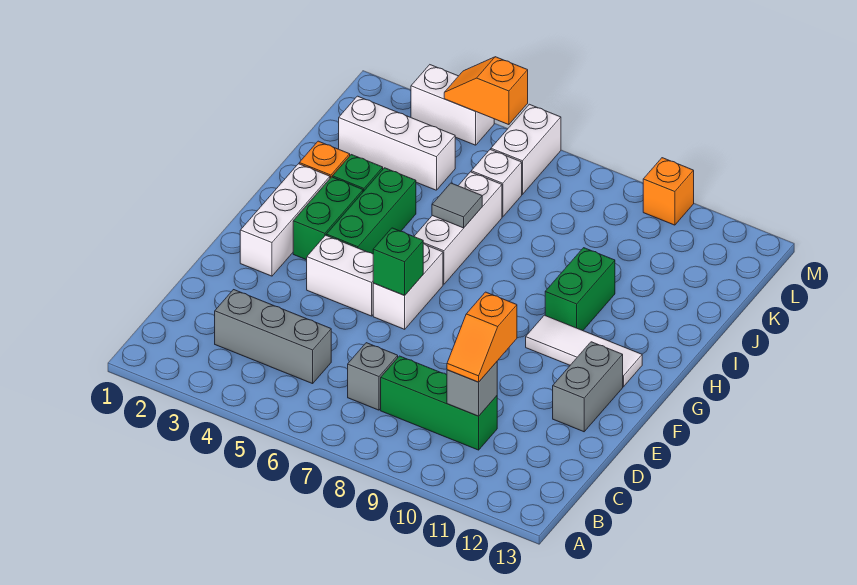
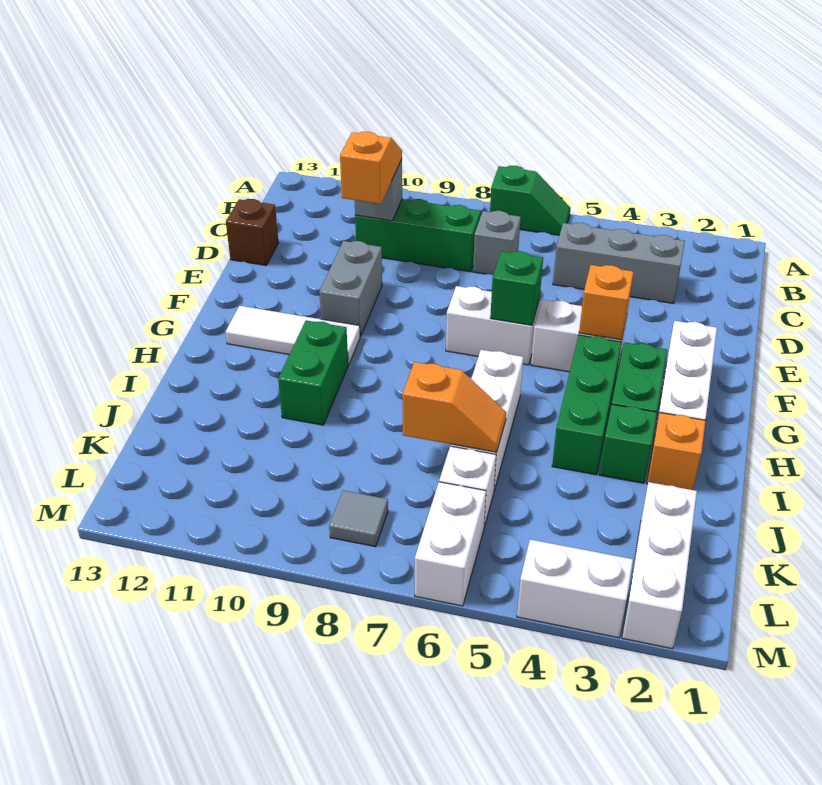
none -> green slope A6:A7 level 1 top 7
none -> brown brick D13 level 1
grey brick E12:F12 level 1 -> grey brick E10:F10 level 1
white brick F6:G6 level 1 -> white brick F6:F7 level 1
grey tile I6 level 2 -> grey tile L8 level 1
white brick K2:K4 level 1 -> white brick K2:M2 level 1
orange slope M4:M5 level 2 top 5 -> orange slope J6:J7 level 2 top 7
orange brick M10 level 1 -> orange brick F4 level 2

